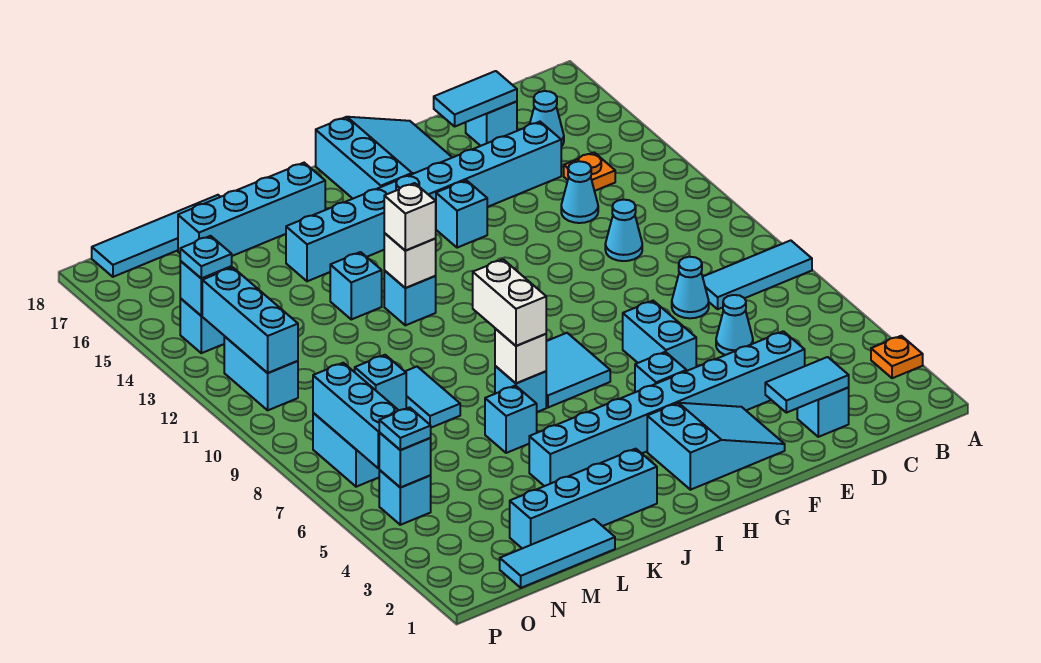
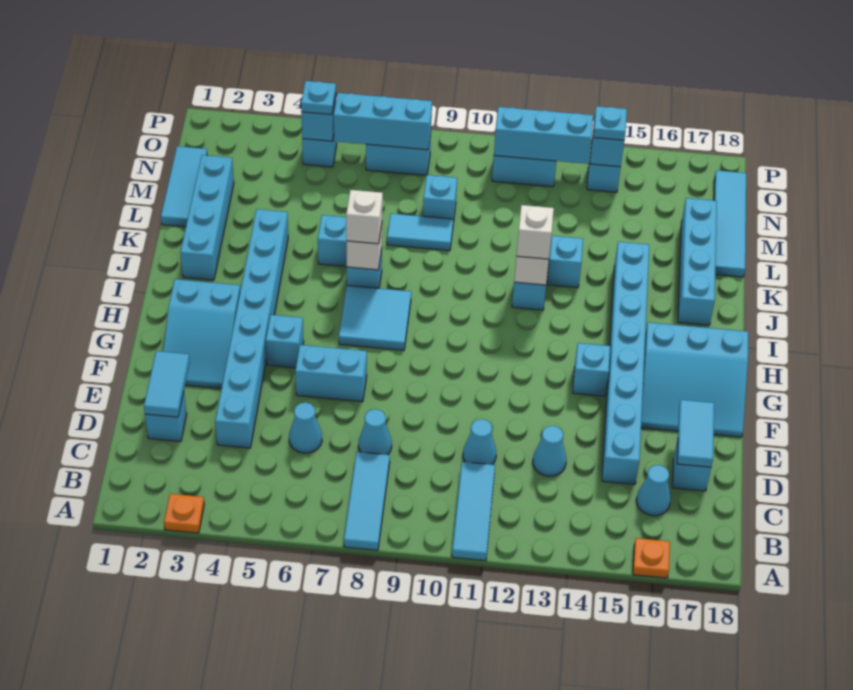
none -> cyan tile A11:C11 level 1
orange plate C14 level 1 -> orange plate A16 level 1
white brick J7:J8 level 3 -> white brick J7 level 3

